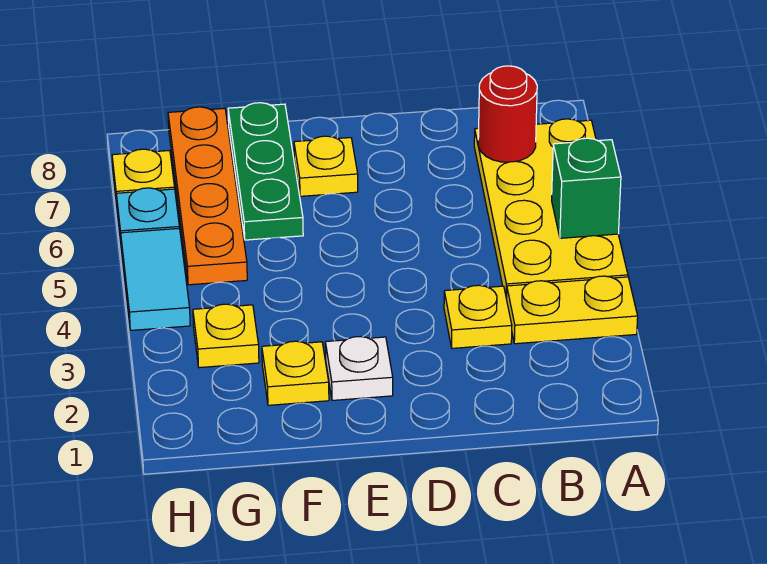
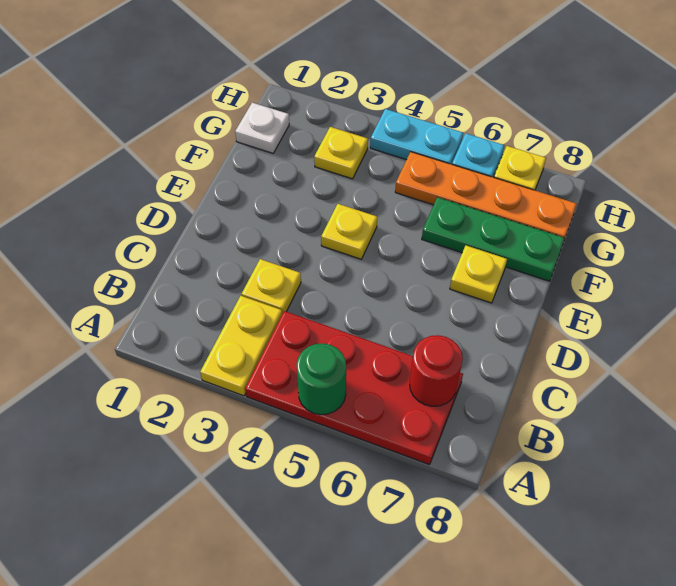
yellow plate A4:B7 level 1 -> red plate A4:B7 level 1
green brick A5 level 2 -> green round brick A5 level 2
white plate E2 level 1 -> white plate G1 level 1
yellow plate F2 level 1 -> yellow plate E4 level 1
cyan tile H4:H5 level 1 -> cyan plate H4:H5 level 1

